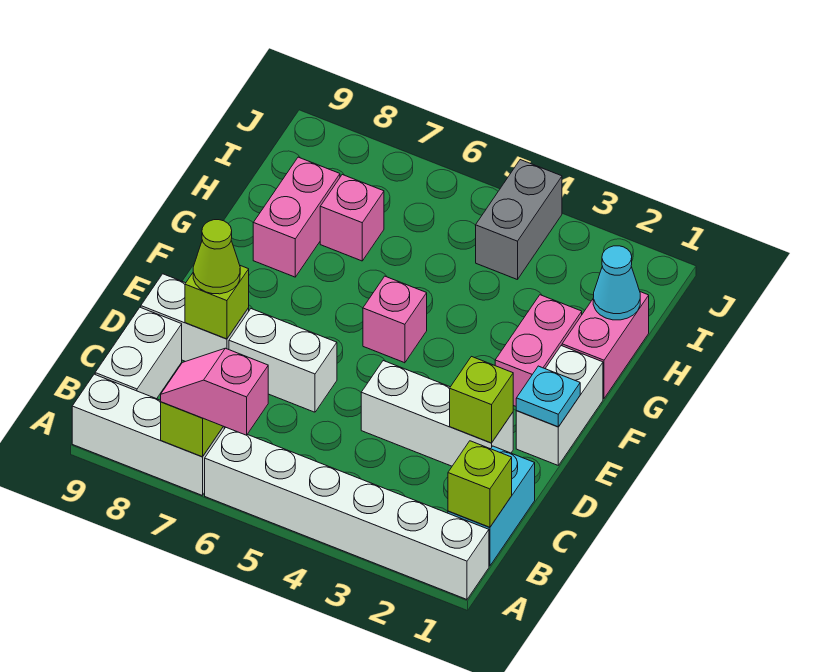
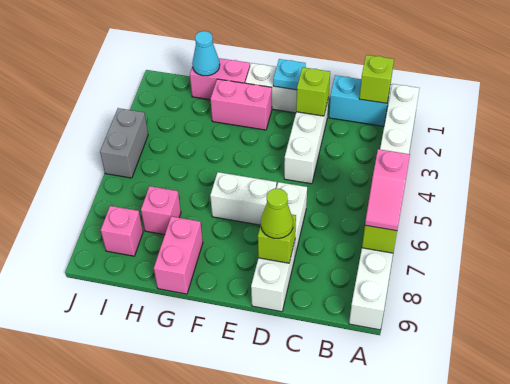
white brick B9:C9 level 1 -> white brick E6:F6 level 1
pink brick F5 level 1 -> pink brick I8 level 1
pink brick G8:H8 level 1 -> pink brick G8:G9 level 1
grey brick I4:J4 level 1 -> grey brick J4:J5 level 1

